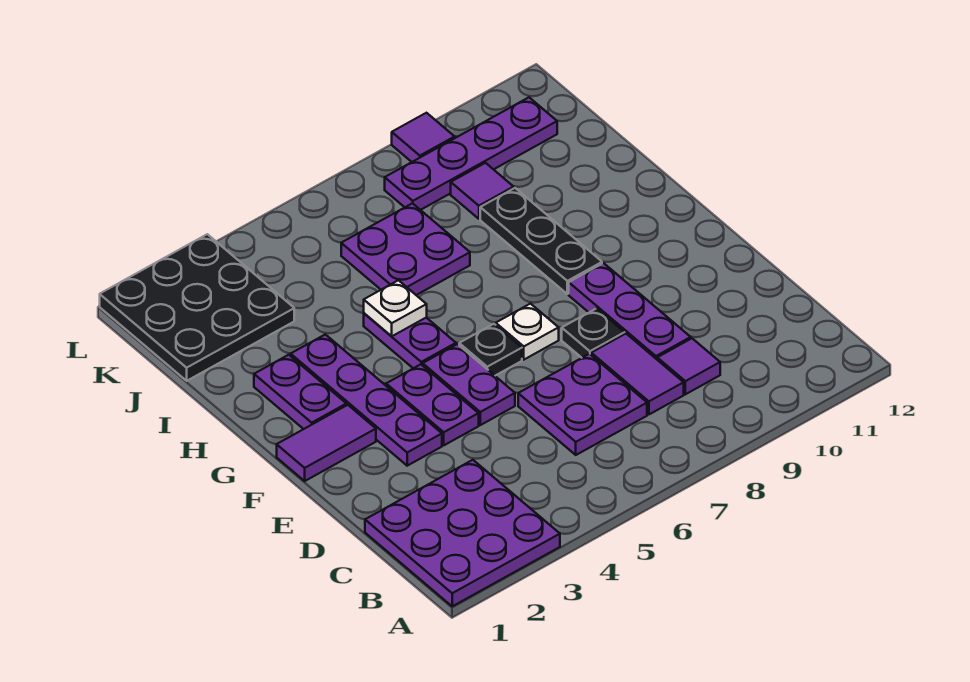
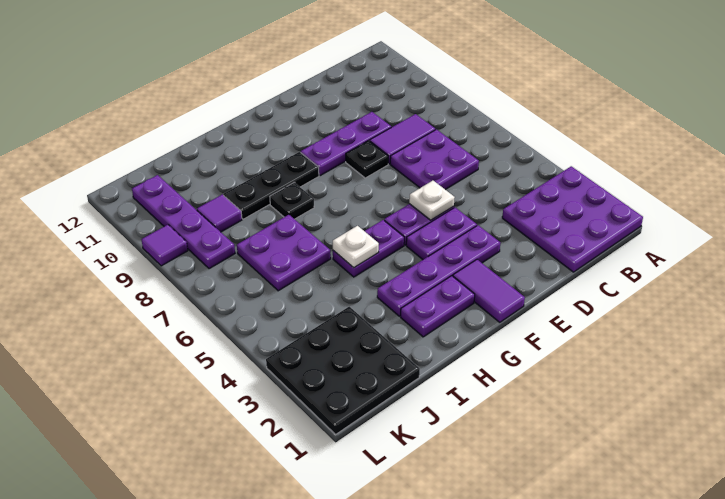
purple tile C9 level 1 -> none
black plate F6 level 1 -> black plate H8 level 1
white plate F7 level 1 -> white plate E5 level 2

